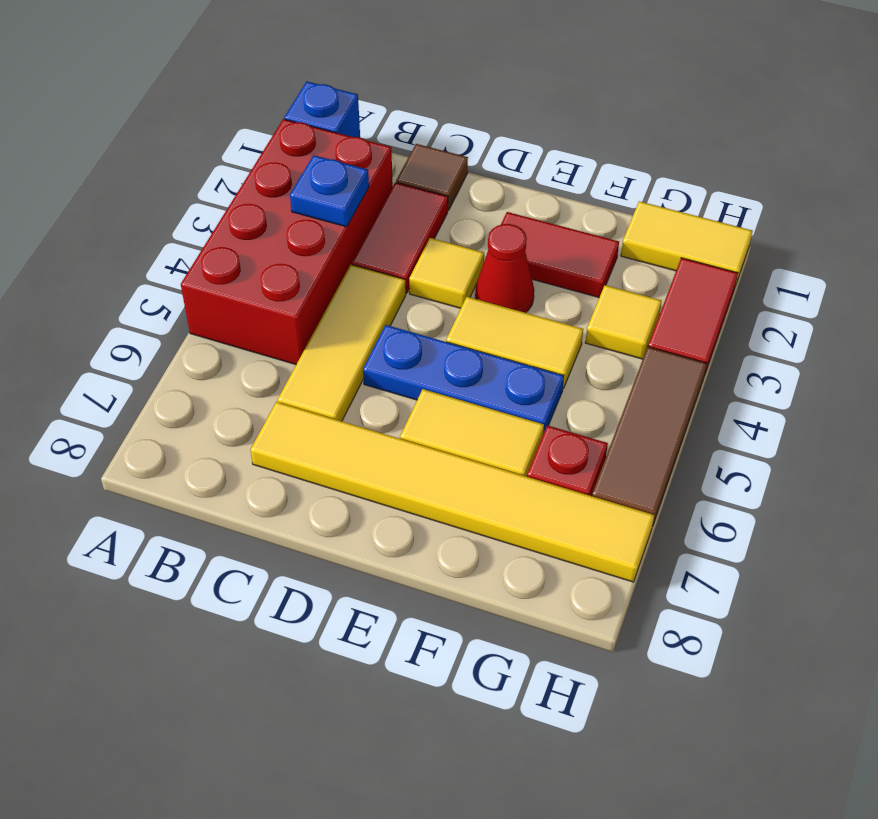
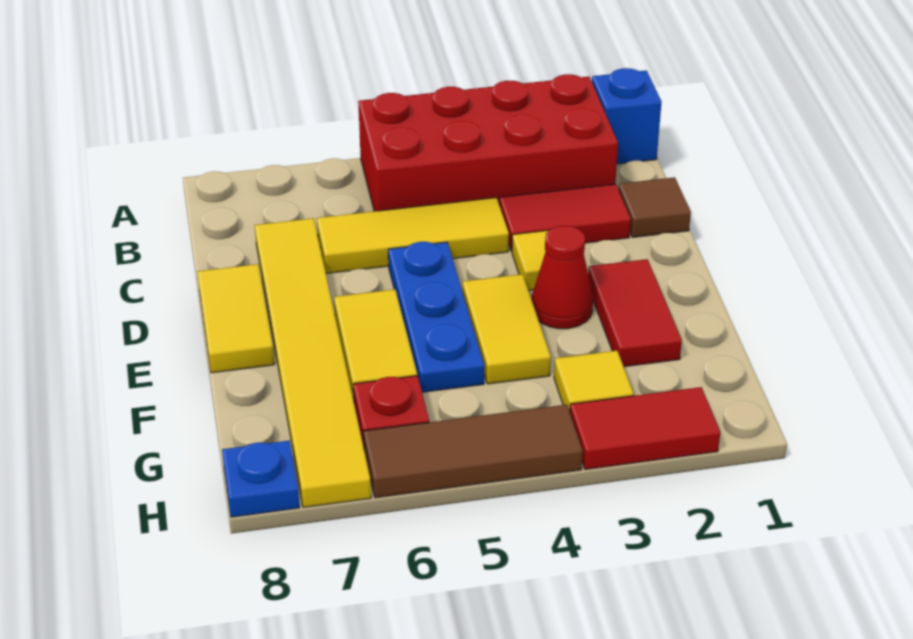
blue plate B3 level 2 -> blue plate H8 level 1
yellow tile G1:H1 level 1 -> yellow tile D8:E8 level 1

